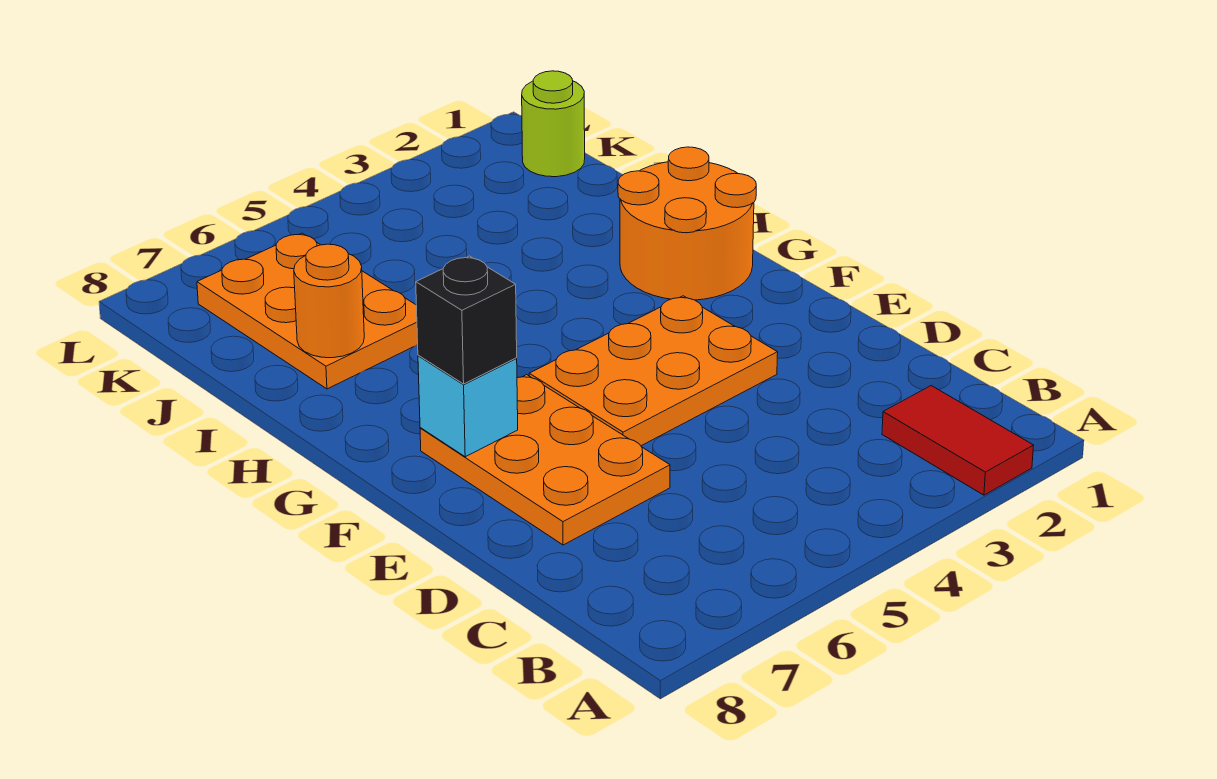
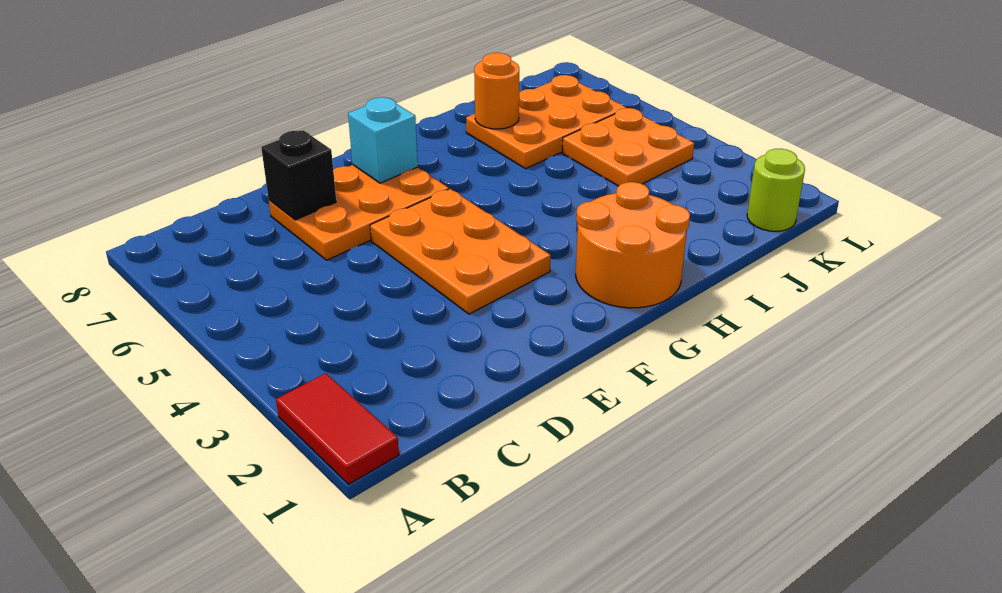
red tile A2:B2 level 1 -> red tile A1:A2 level 1
black brick F7 level 3 -> black brick D7 level 2
none -> orange plate J4:K5 level 1

